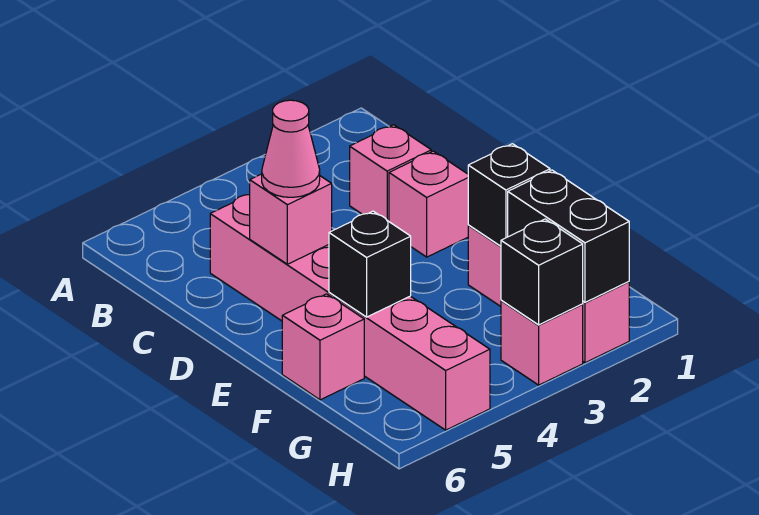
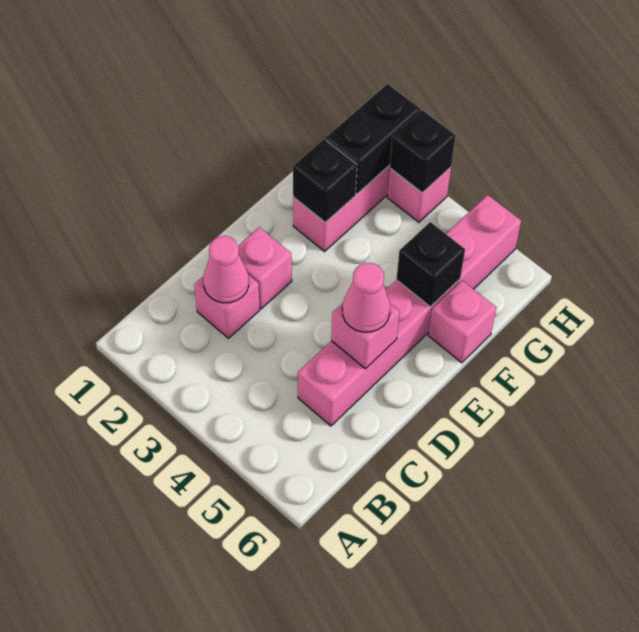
none -> pink cone C2 level 2

